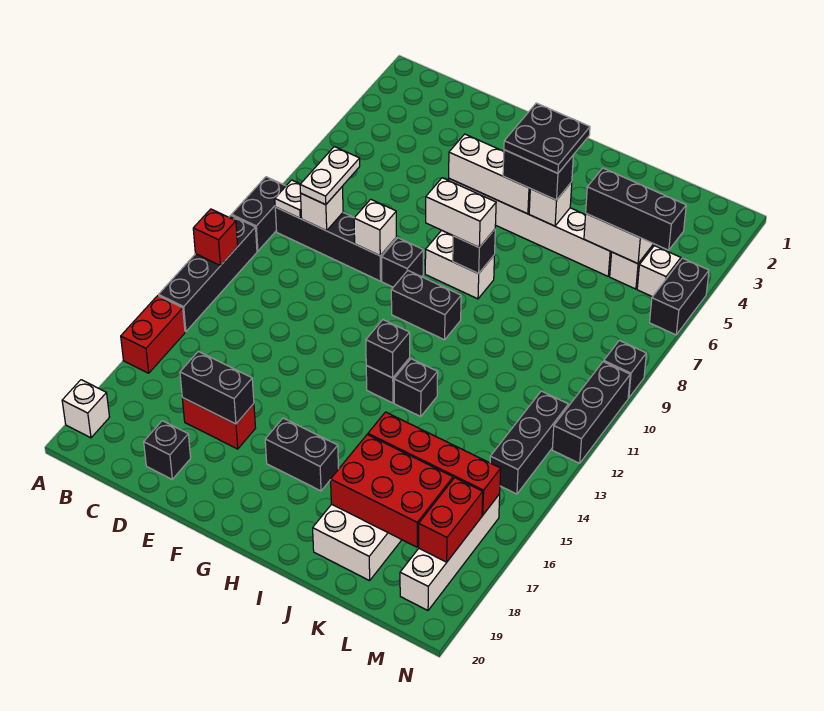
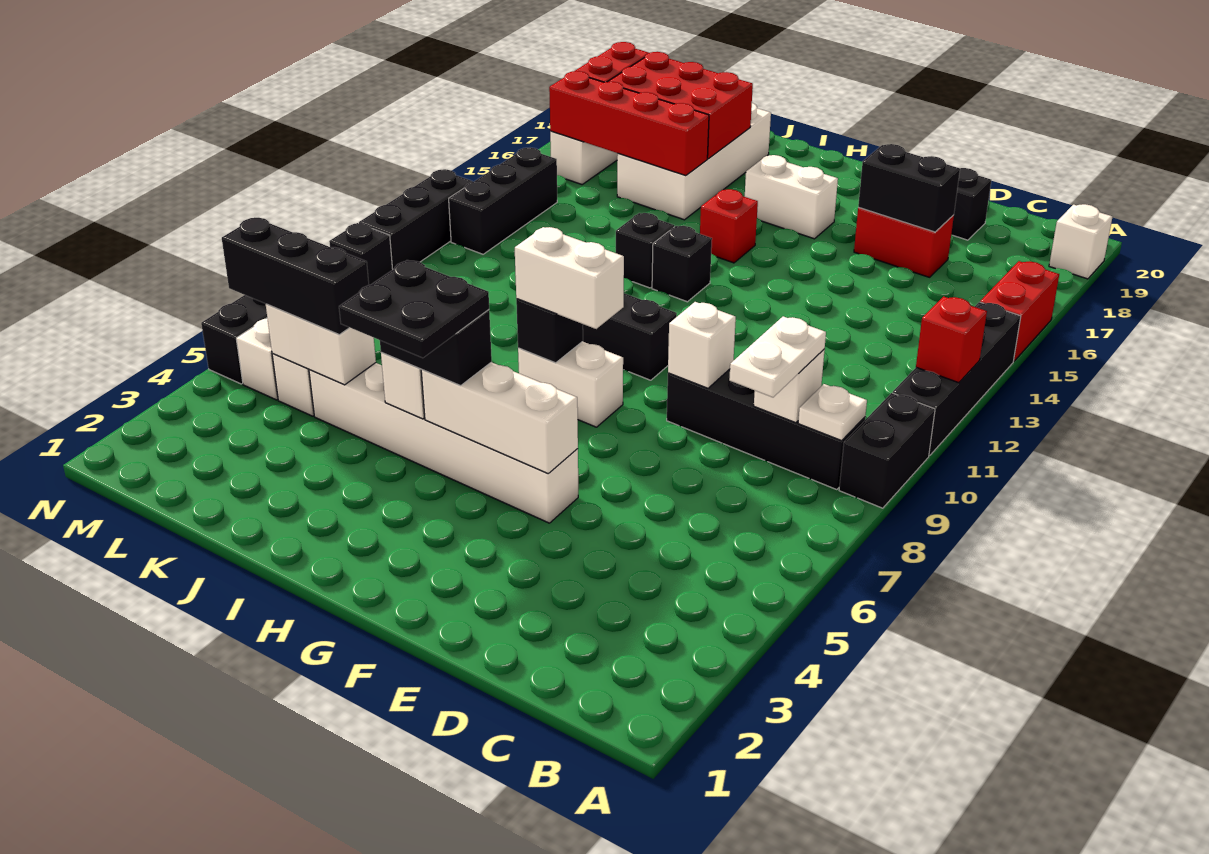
black brick F9 level 1 -> none
black brick G17:H17 level 1 -> white brick G17:H17 level 1
black brick H13 level 2 -> none
none -> red brick H15 level 1

